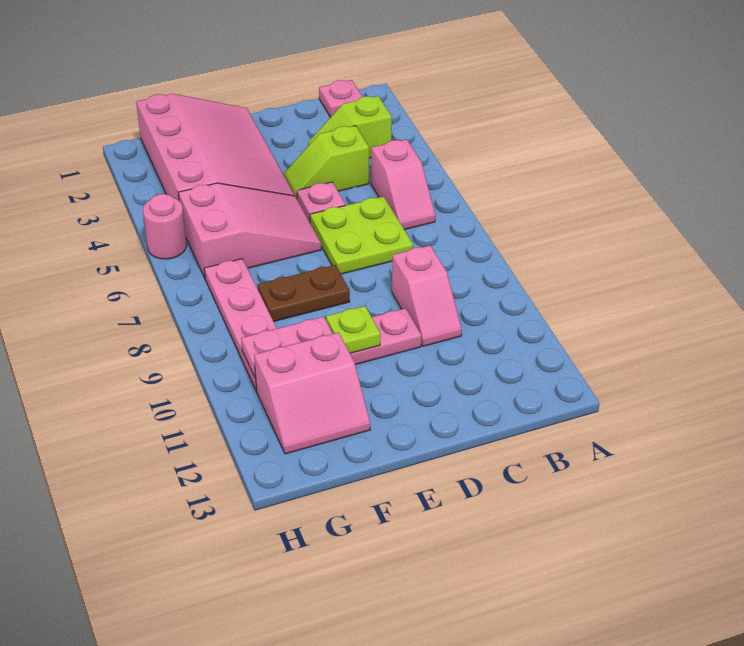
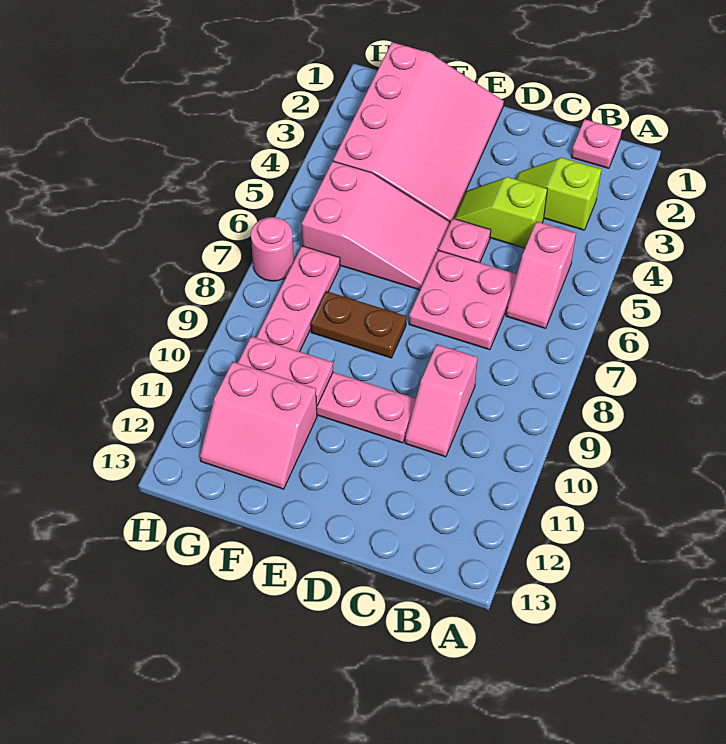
lime plate C6:D7 level 1 -> pink plate C6:D7 level 1
lime plate E10 level 2 -> none
pink round brick H5 level 1 -> pink round brick H7 level 1

